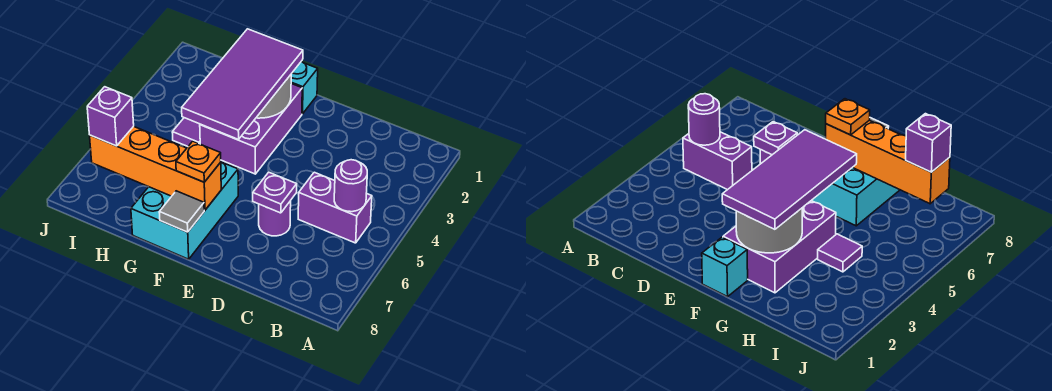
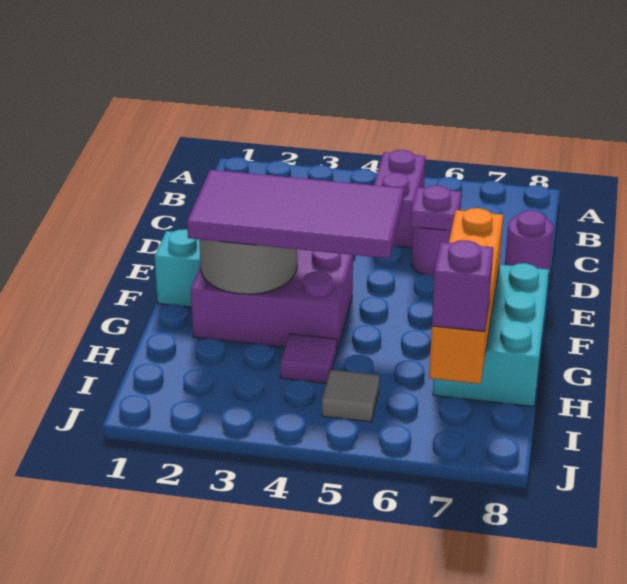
purple round brick B5 level 2 -> purple round brick D8 level 1
cyan brick F6:G8 level 1 -> cyan brick F7:H8 level 1
orange plate F7 level 3 -> none
grey tile F8 level 2 -> grey tile I5 level 1

